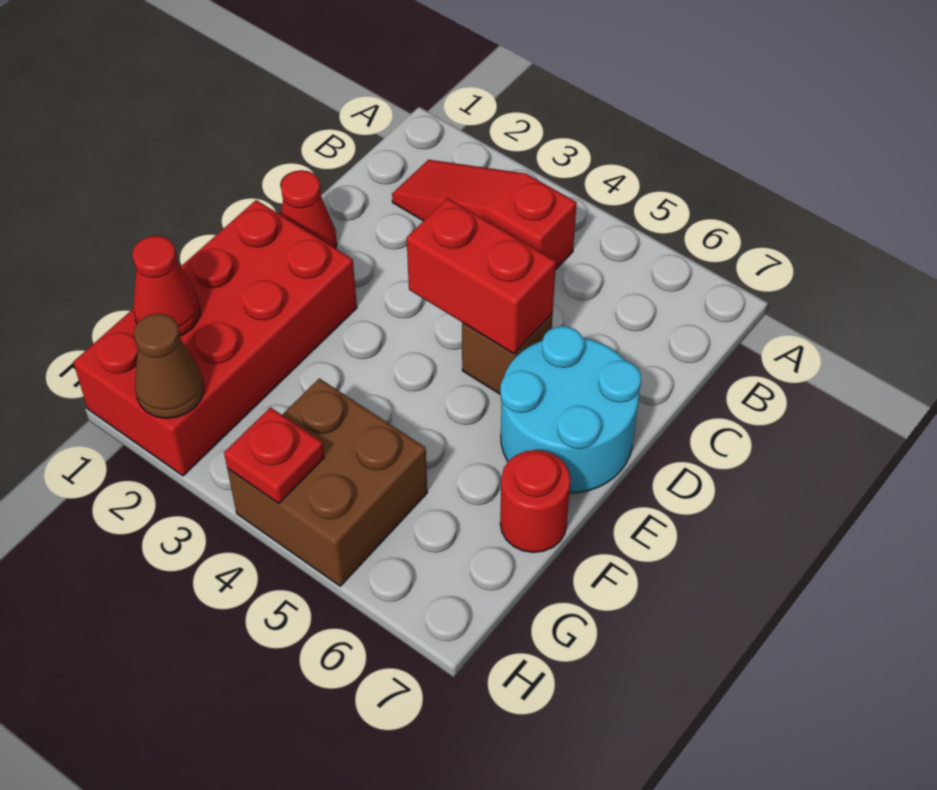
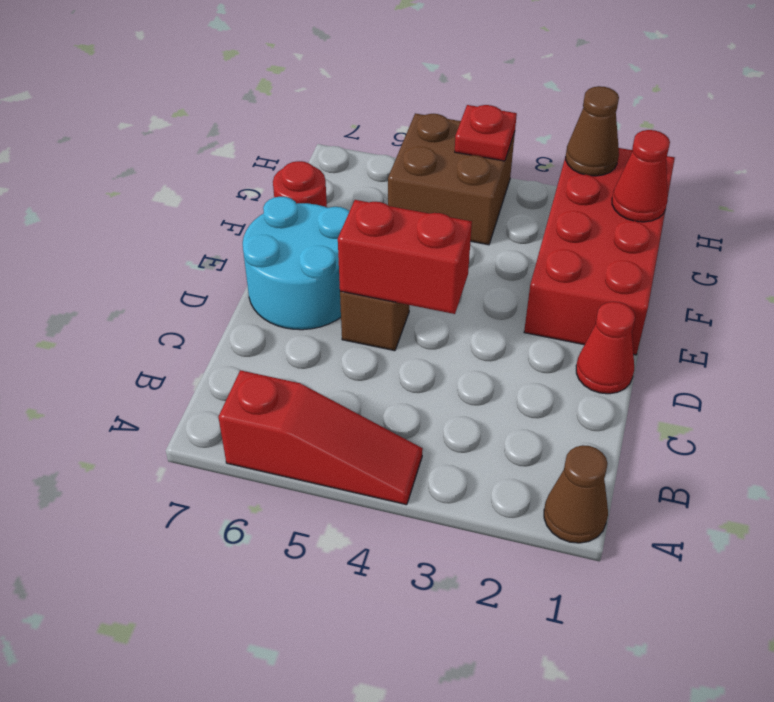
none -> brown cone A1 level 1
red slope B2:B4 level 1 top 4 -> red slope A4:A6 level 1 top 6

